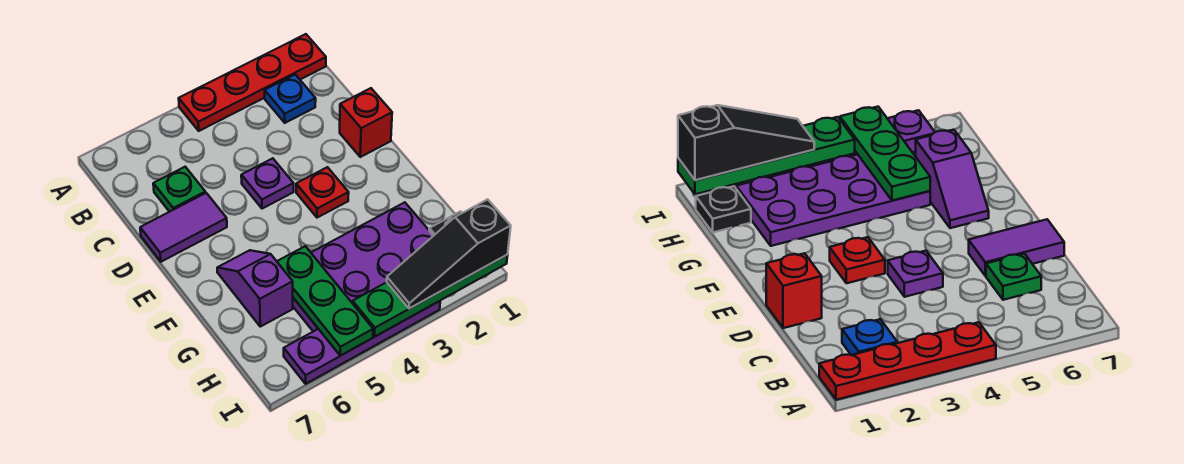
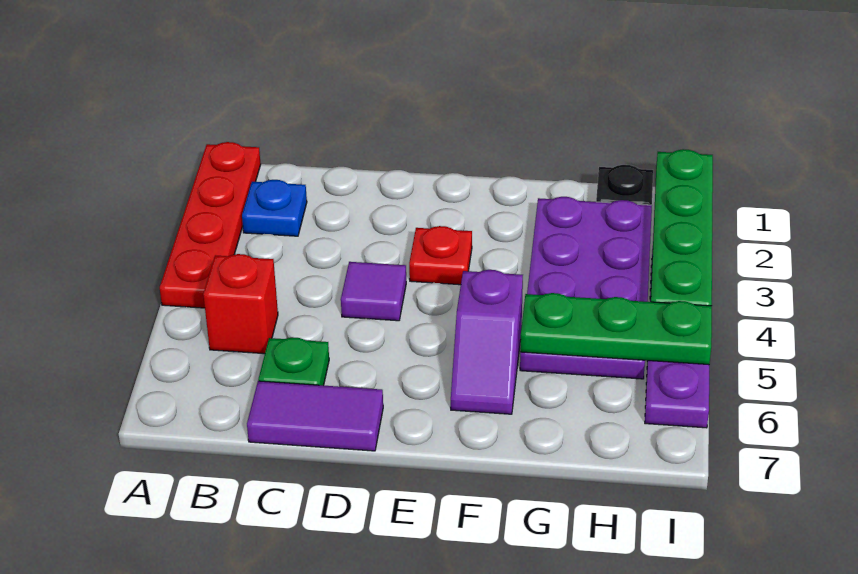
red brick D1 level 1 -> red brick B5 level 1
purple plate D4 level 1 -> purple tile D4 level 1
purple tile D6:D7 level 1 -> purple tile C7:D7 level 1
purple slope F6:G6 level 1 top G -> purple slope F5:F6 level 1 top 5
black slope I1:I3 level 3 top 1 -> none

